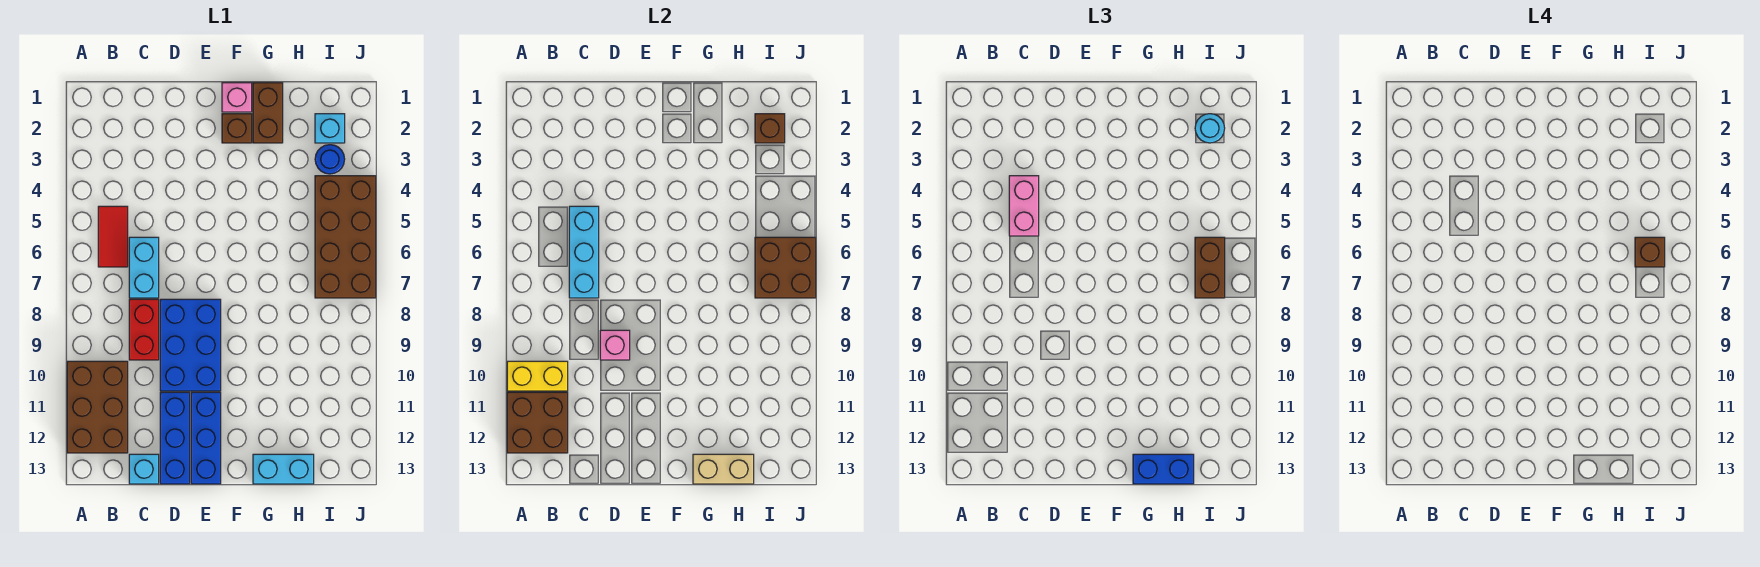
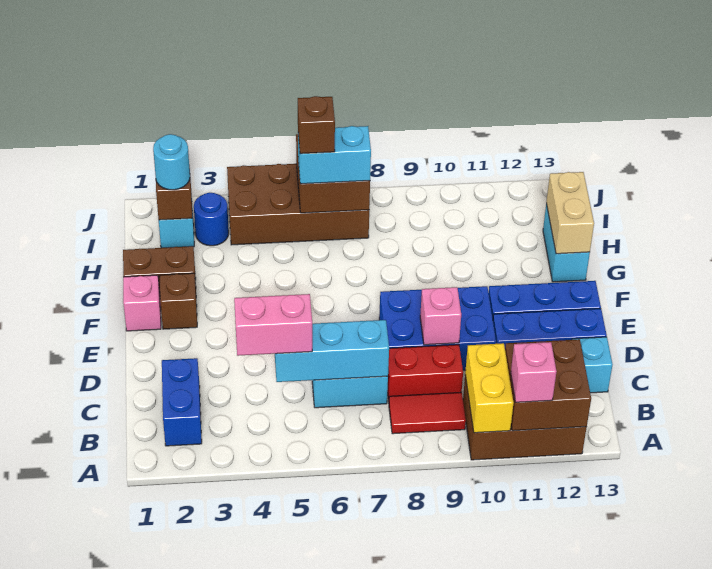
none -> pink brick A11 level 3
red tile B5:B6 level 1 -> red tile B8:B9 level 1
blue brick G13:H13 level 3 -> blue brick B2:C2 level 1
brown brick I6:I7 level 3 -> cyan brick I6:I7 level 3

